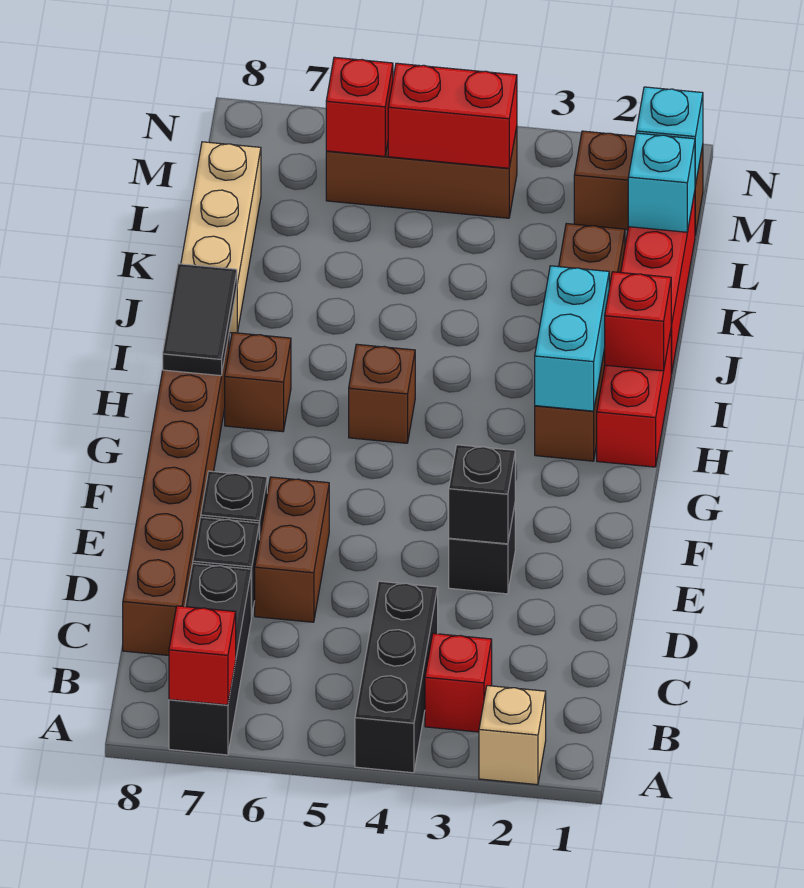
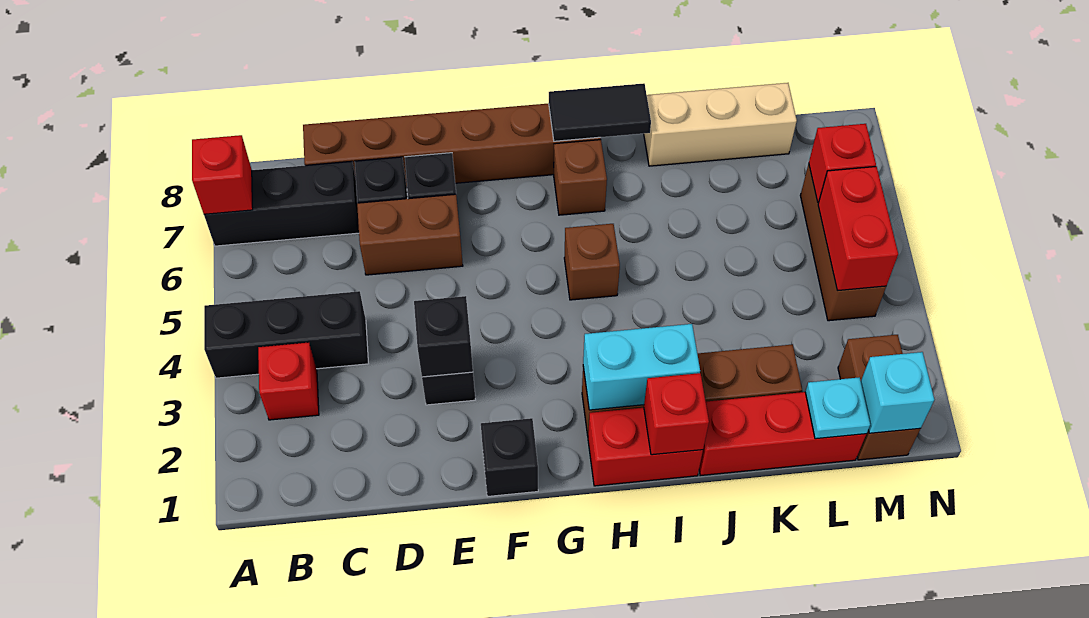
tan brick A2 level 1 -> none
none -> black brick F1 level 1
cyan brick L1 level 2 -> cyan plate L1 level 2

